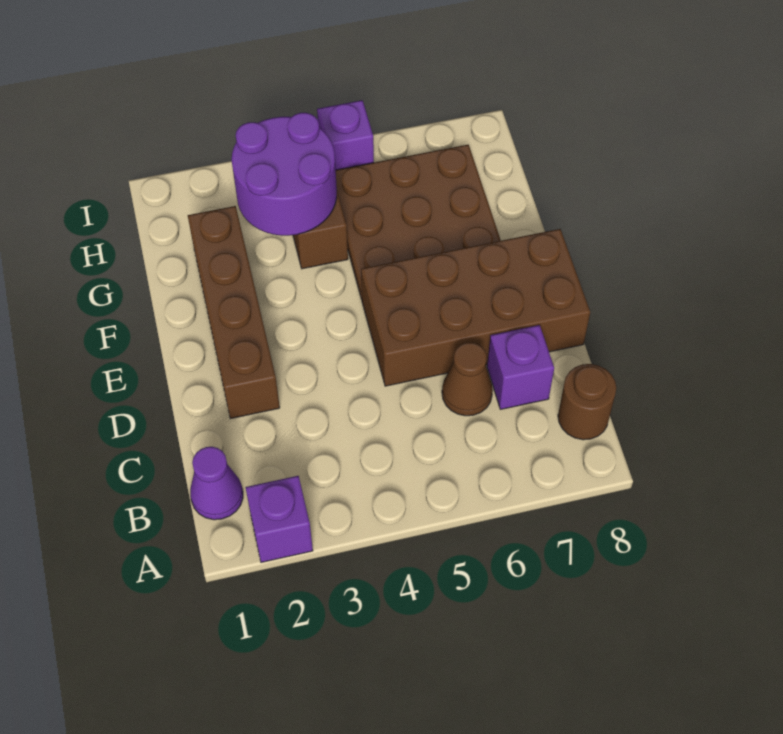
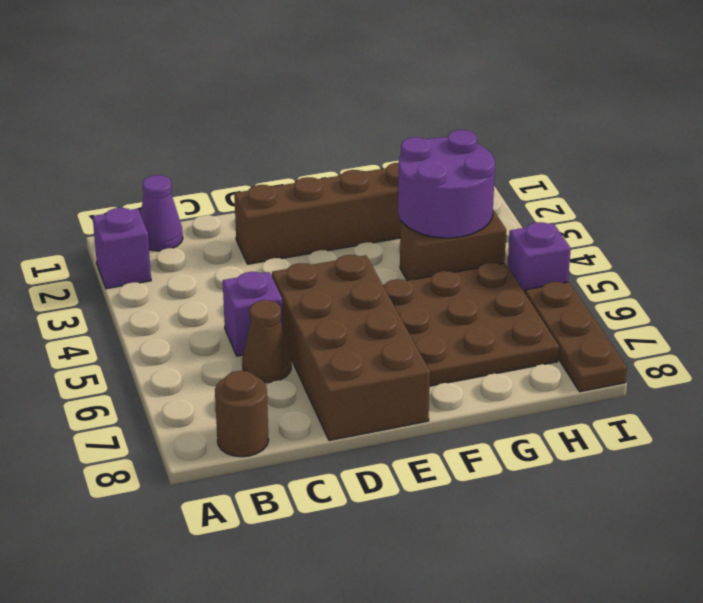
purple brick C7 level 1 -> purple brick C5 level 1
none -> brown plate I6:I8 level 1

